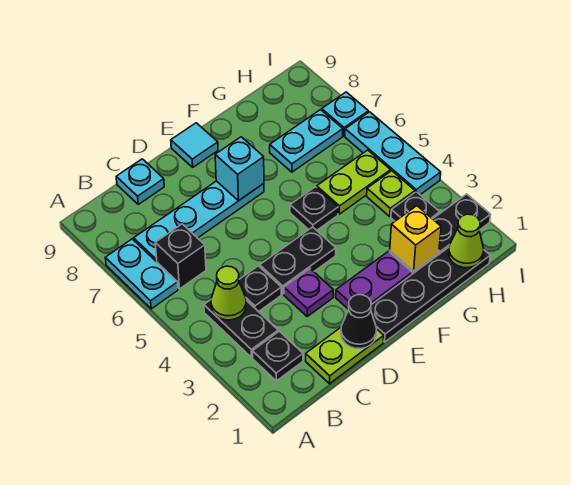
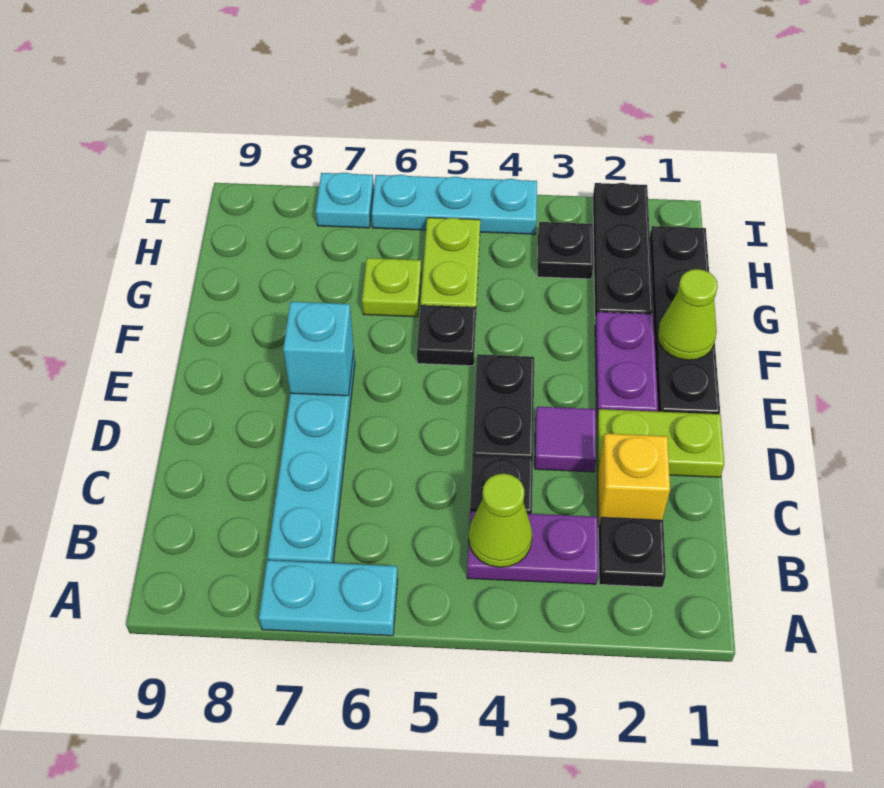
black plate B3:B4 level 1 -> purple plate B3:B4 level 1
black brick B6 level 1 -> none
lime plate C1:D1 level 1 -> lime plate D1:D2 level 1
cyan plate C9 level 1 -> none
black cone D1 level 2 -> none
purple plate D3 level 1 -> purple tile D3 level 1
cyan tile E9 level 1 -> none
yellow brick G2 level 2 -> yellow brick C2 level 1
cyan plate G7:H7 level 1 -> none
lime cone H1 level 2 -> lime cone F1 level 2
lime plate H4 level 1 -> lime plate G6 level 1

